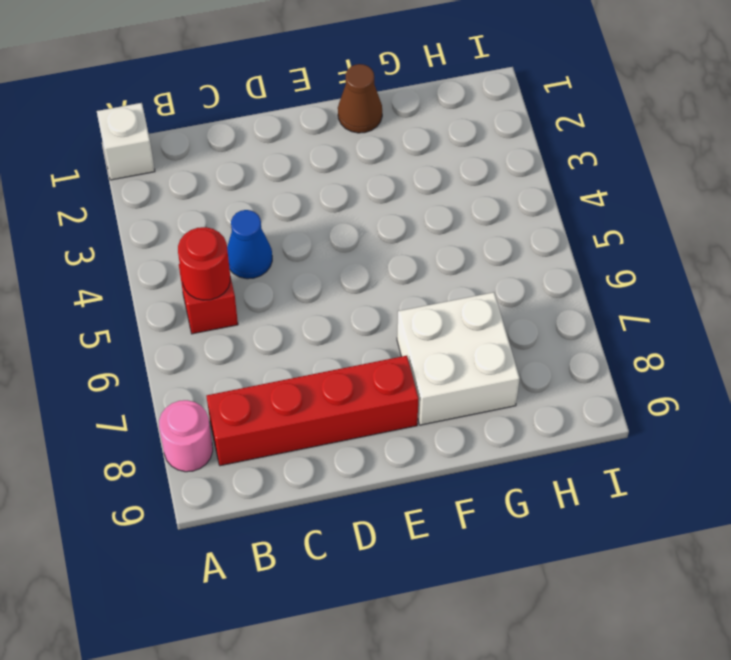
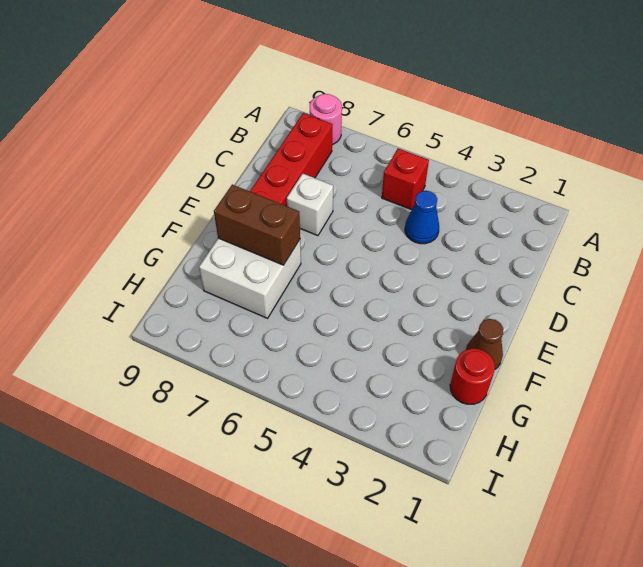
white brick A1 level 1 -> white brick D7 level 1
red round brick B5 level 2 -> red round brick G1 level 1
none -> brown brick F7:F8 level 2

